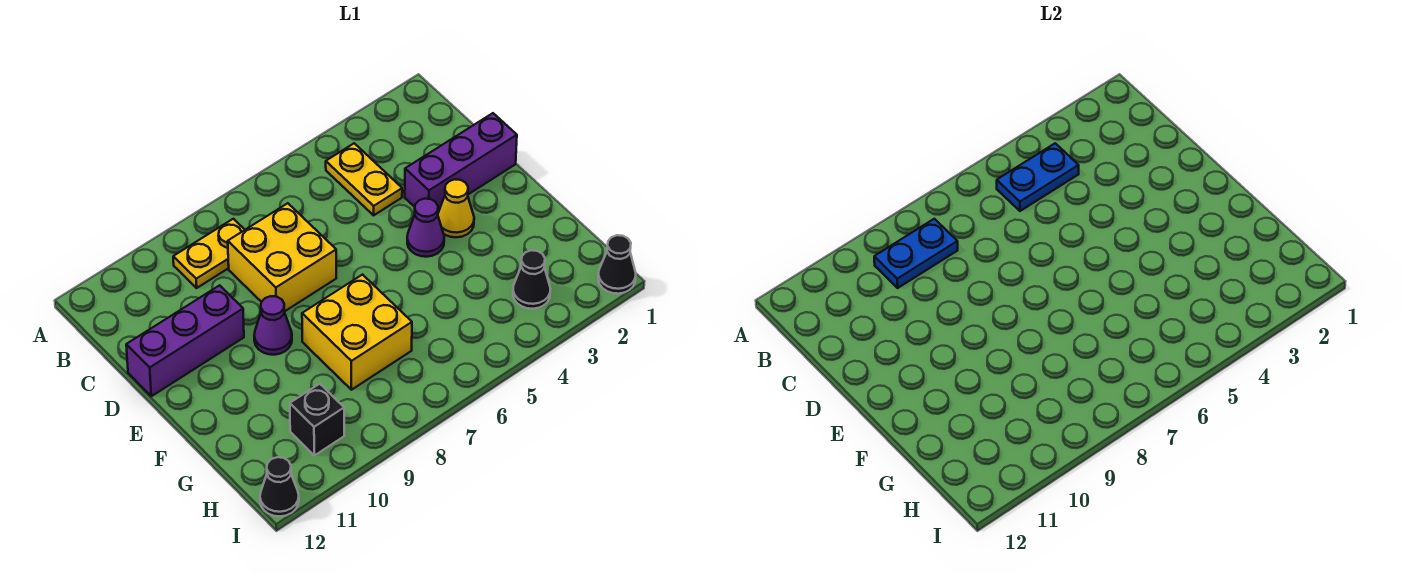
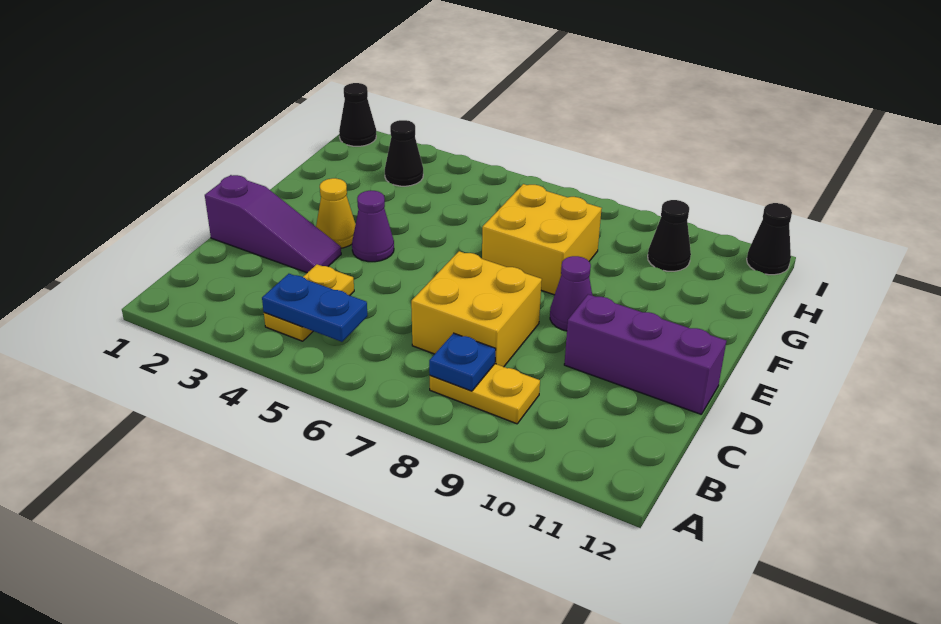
blue plate B8:B9 level 2 -> blue plate B8 level 2
purple brick D1:D3 level 1 -> purple slope D1:D3 level 1 top 1
black brick H10 level 1 -> black cone H10 level 1

